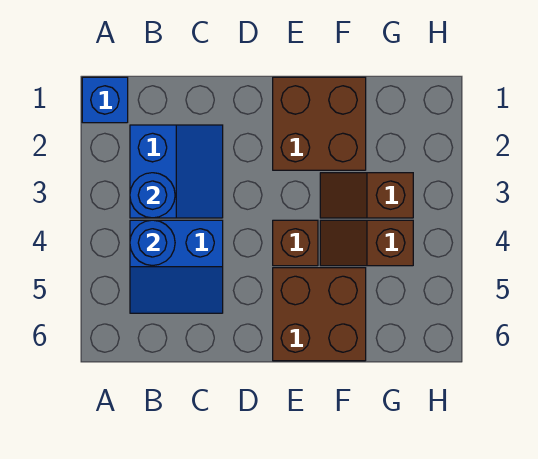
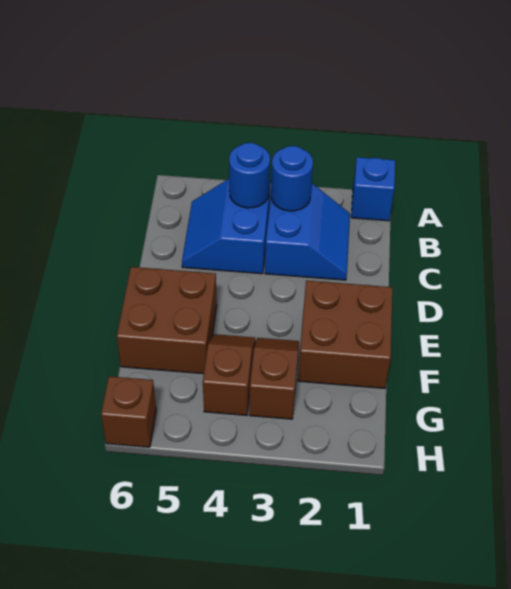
blue slope B2:C3 level 1 top B -> blue slope B2:C3 level 1 top 3
brown brick E4 level 1 -> brown brick H6 level 1

